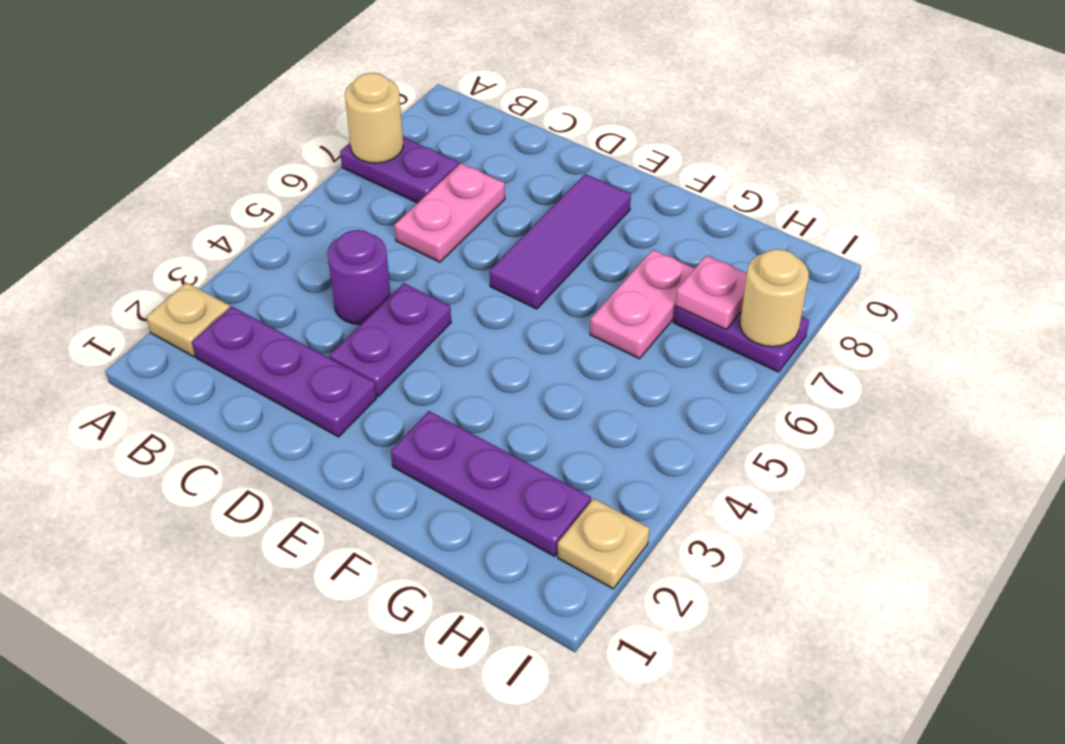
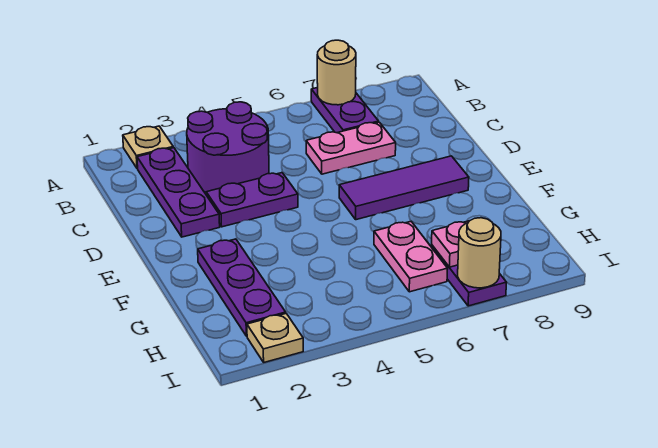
purple round brick C4 level 1 -> purple round brick B3:C4 level 1
pink plate G6:G7 level 1 -> pink plate G6:H6 level 1

